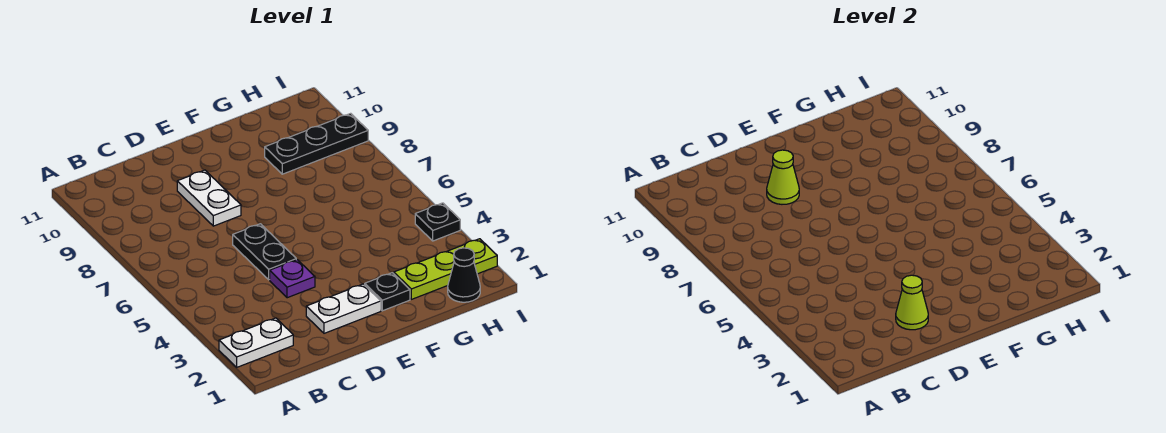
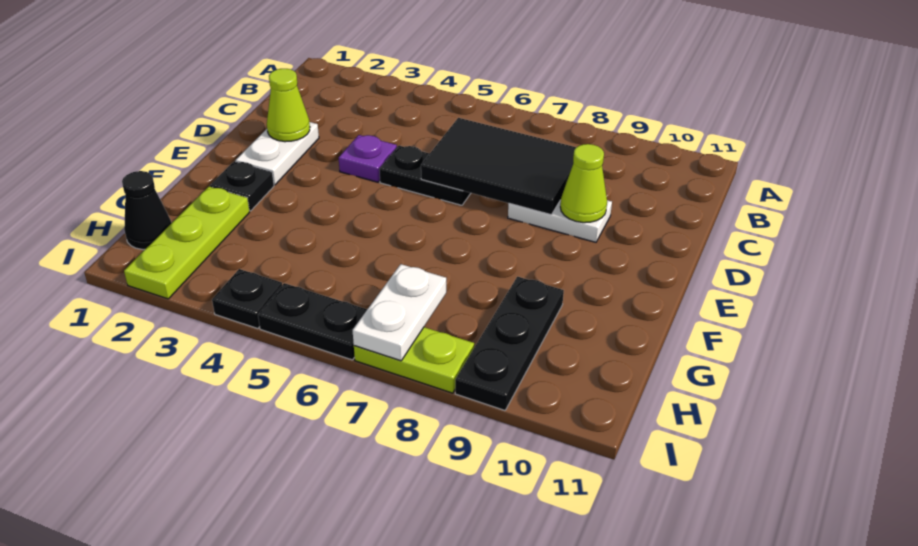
white plate A2:B2 level 1 -> white plate H7:I7 level 2
none -> black tile C6:D8 level 2
none -> black plate I5:I6 level 1
none -> lime plate I7:I8 level 1

